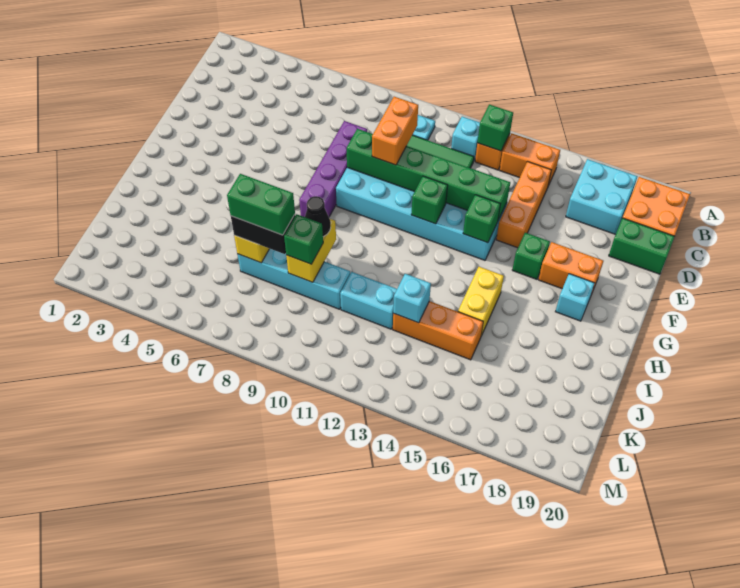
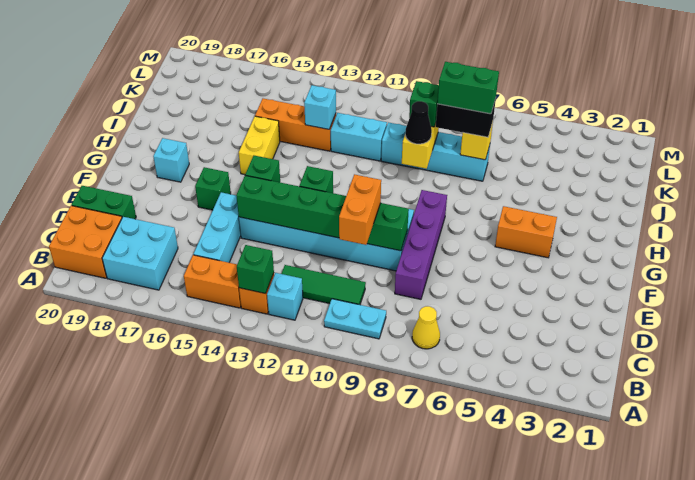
none -> yellow cone B7 level 1
orange brick C15:E15 level 1 -> cyan brick C15:E15 level 1
orange brick F17:F18 level 1 -> orange brick G4:G5 level 1

